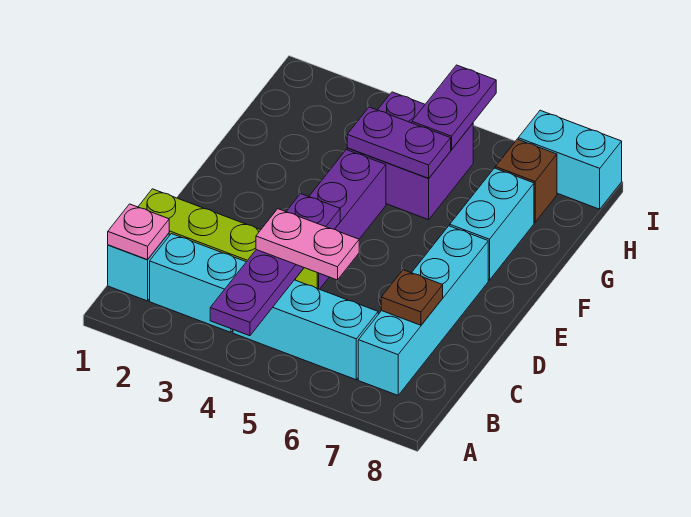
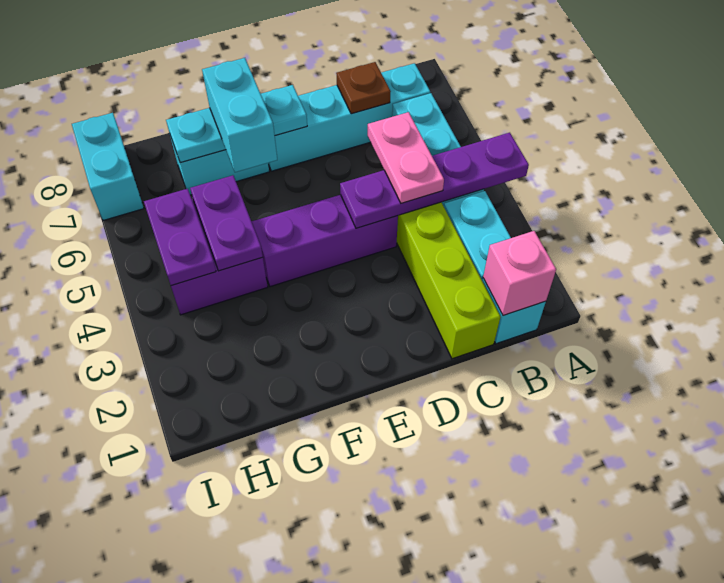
pink plate B1 level 2 -> pink brick B1 level 2
none -> cyan plate E7:G7 level 2
none -> cyan brick F6:F7 level 3
purple plate H5:I5 level 2 -> purple plate H4:H5 level 2
brown brick H7 level 1 -> none

